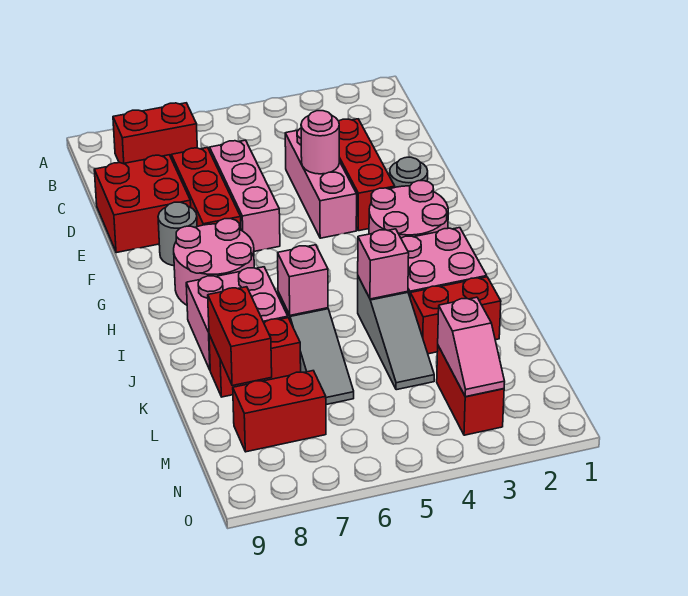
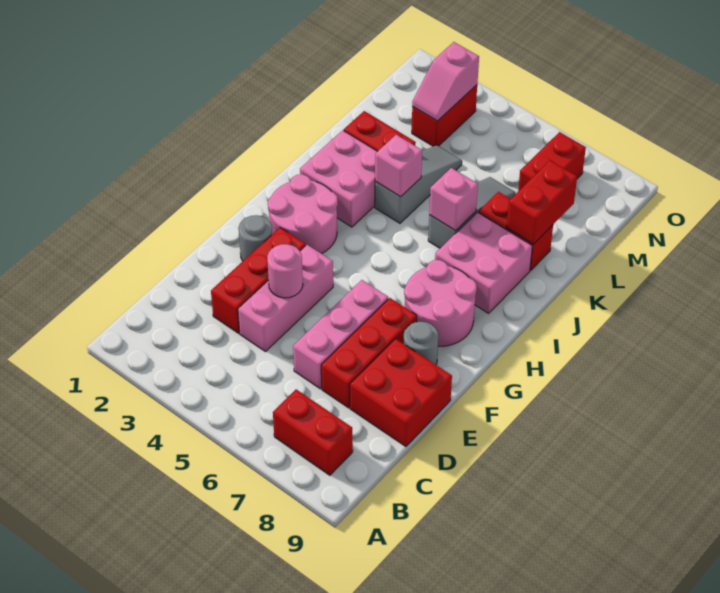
pink slope M3:N3 level 2 top M -> pink slope M3:N3 level 2 top N
red brick M7:M8 level 1 -> red brick M7:N7 level 1

